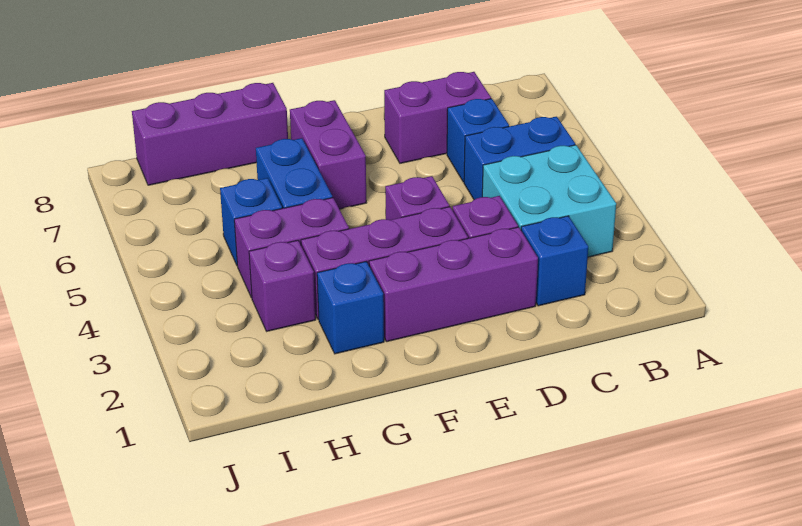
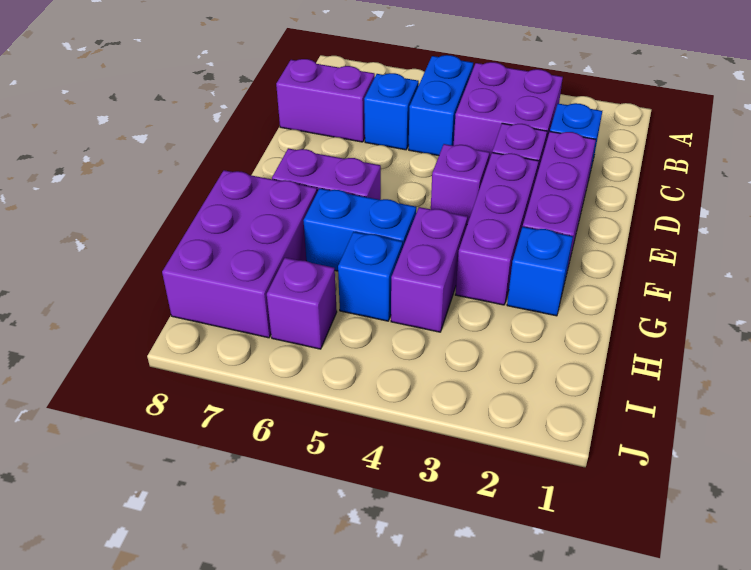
cyan brick B3:C4 level 1 -> purple brick B3:C4 level 1
purple brick C7:D7 level 1 -> purple brick C7:C8 level 1
purple brick G8:I8 level 1 -> purple brick G7:I8 level 1
purple brick H3 level 1 -> purple brick I6 level 1

